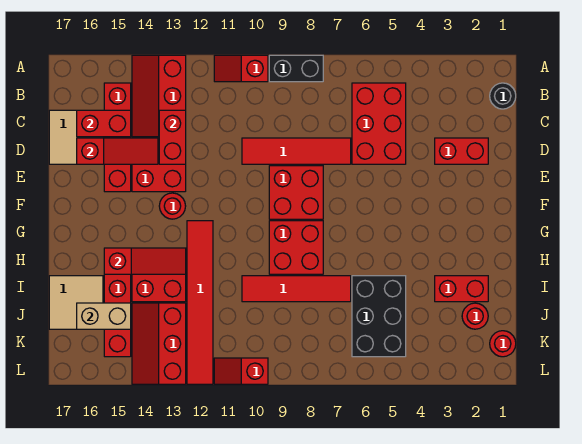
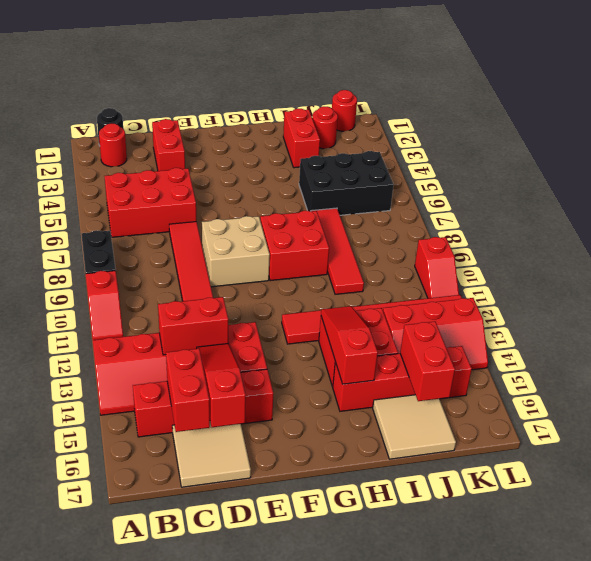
red brick E8:F9 level 1 -> tan brick E8:F9 level 1
red round brick F13 level 1 -> red round brick B2 level 1
tan brick J15:J16 level 2 -> red brick J15:J16 level 2

